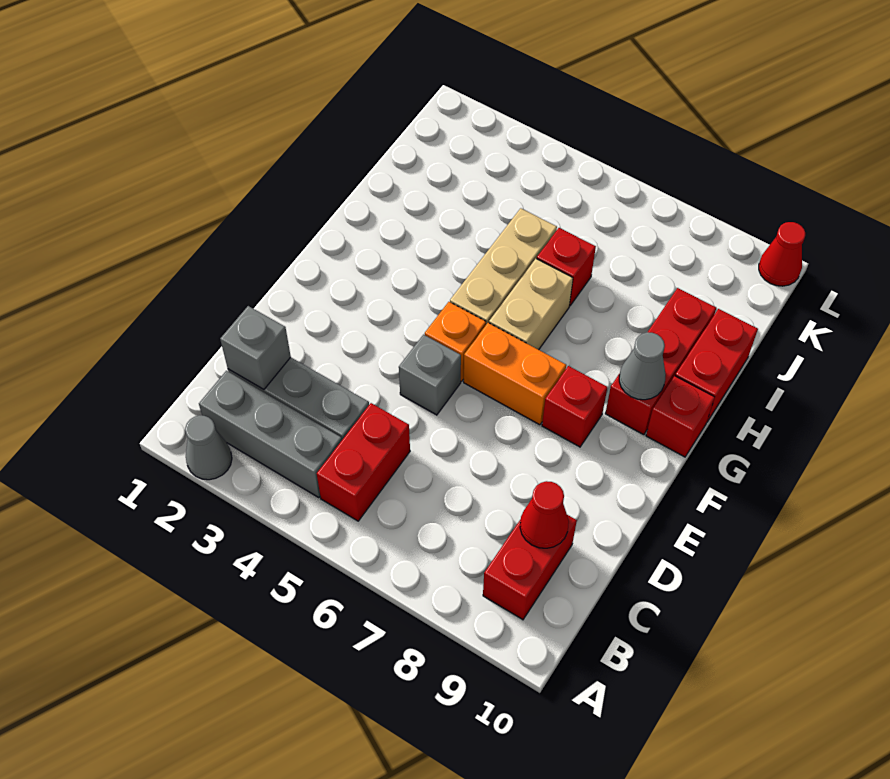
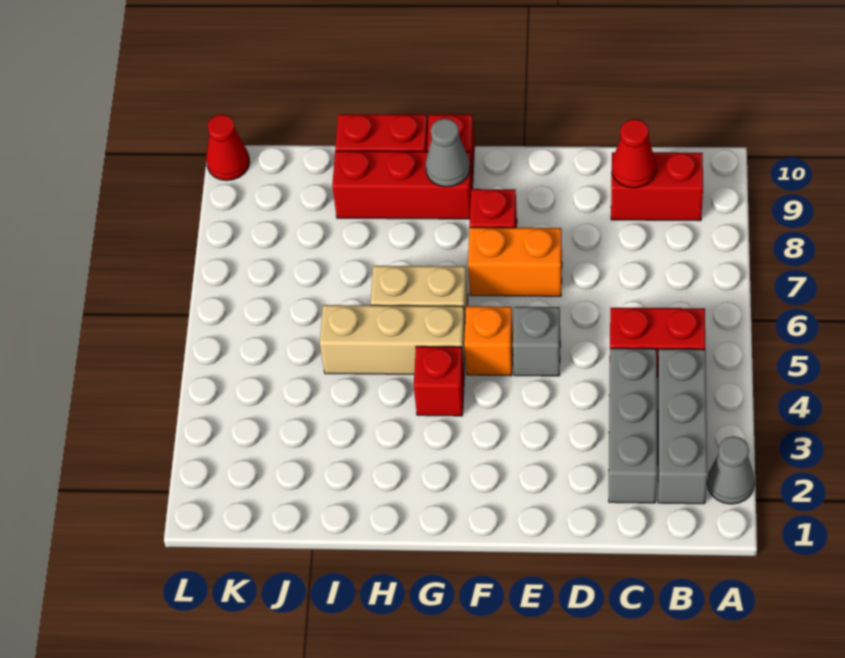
grey brick C2 level 2 -> none
orange brick F6:F7 level 1 -> orange brick E7:F7 level 1
red brick I6 level 1 -> red brick G4 level 1

